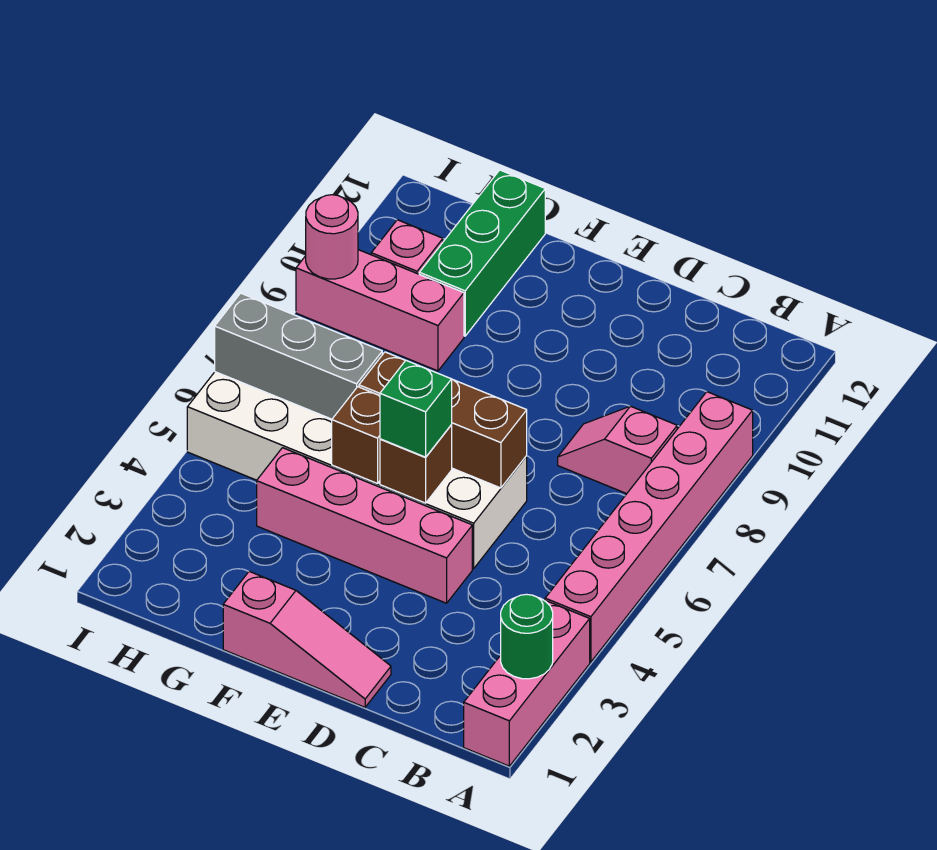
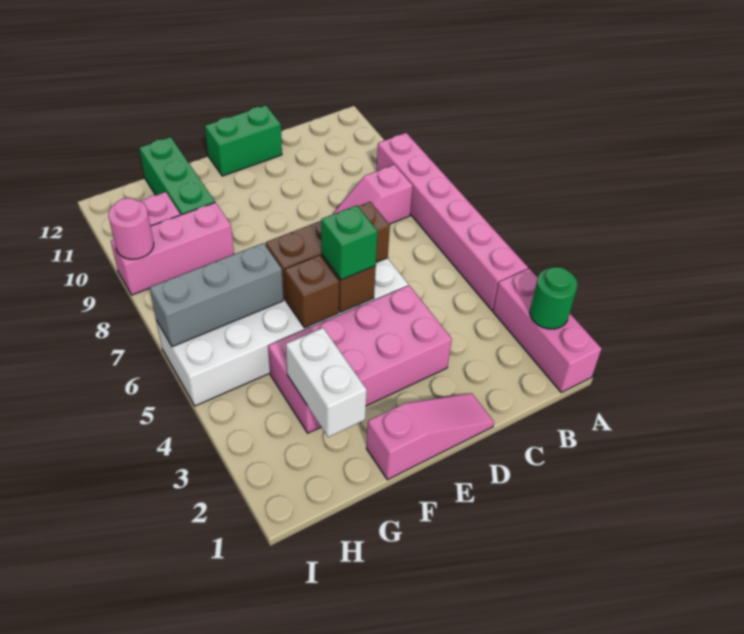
pink brick D4:G4 level 1 -> pink brick D3:G4 level 1
none -> green brick D12:E12 level 1
none -> white brick G2:G3 level 2

